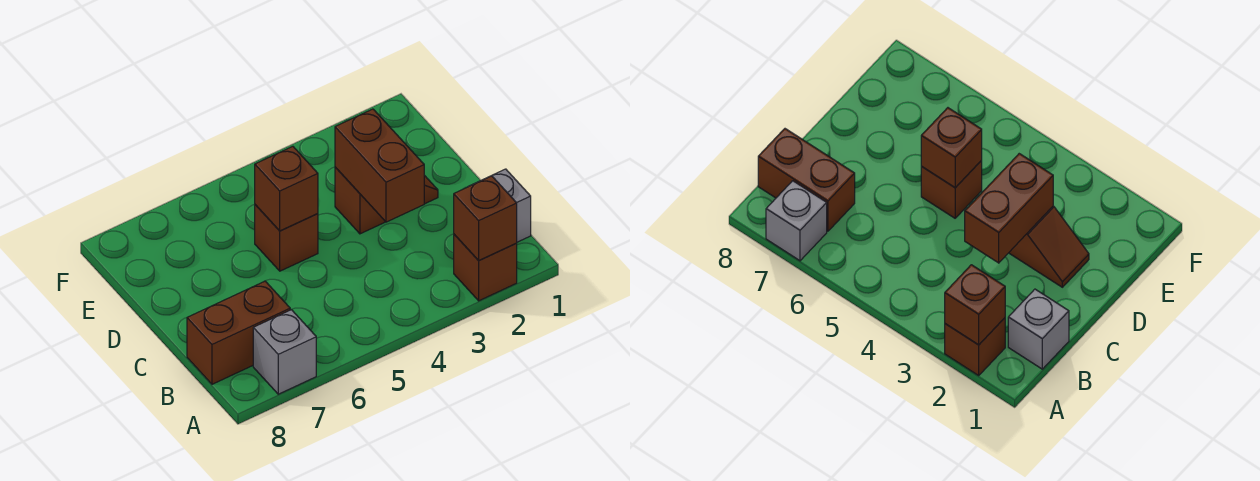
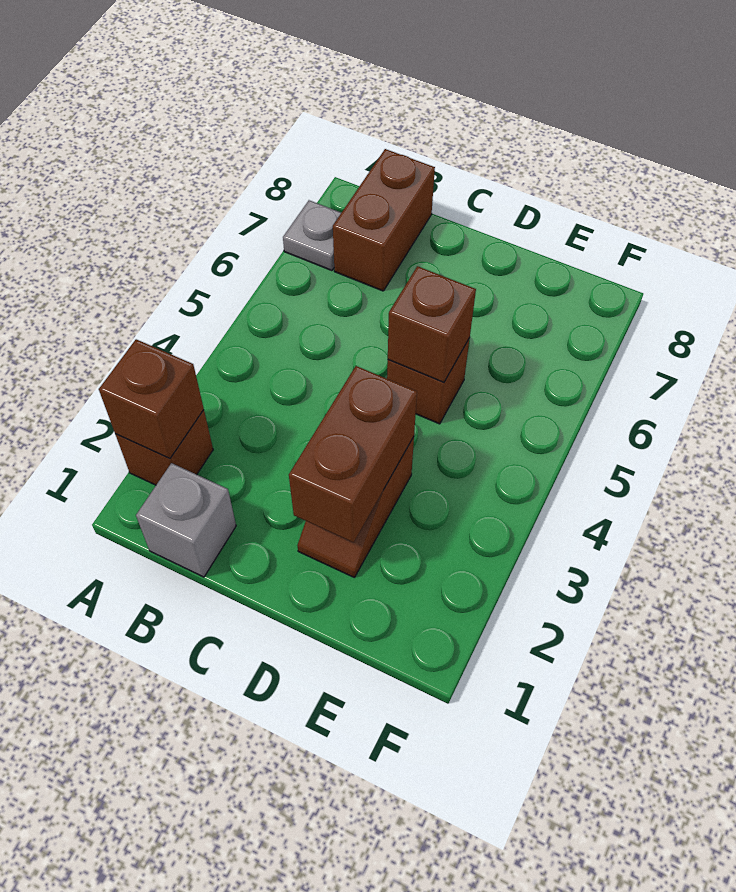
grey brick A7 level 1 -> grey plate A7 level 1
brown brick C3:D3 level 2 -> brown brick D2:D3 level 2

